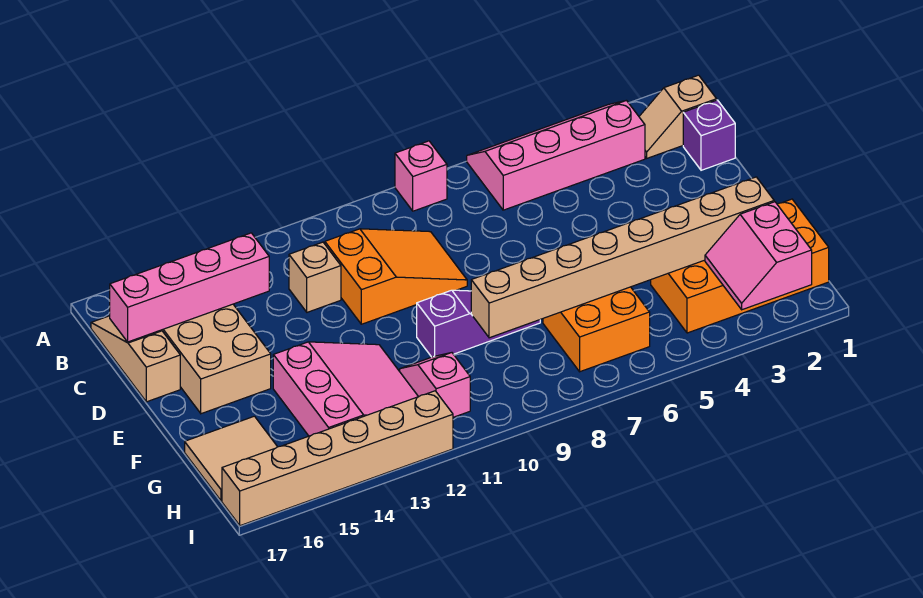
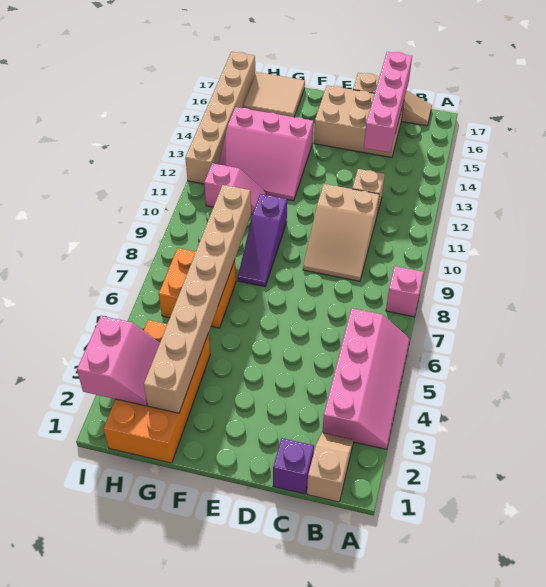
orange slope C9:D11 level 1 top 11 -> tan slope C9:D11 level 1 top 11
pink slope H2:I3 level 2 top 2 -> pink slope H2:I3 level 2 top I

